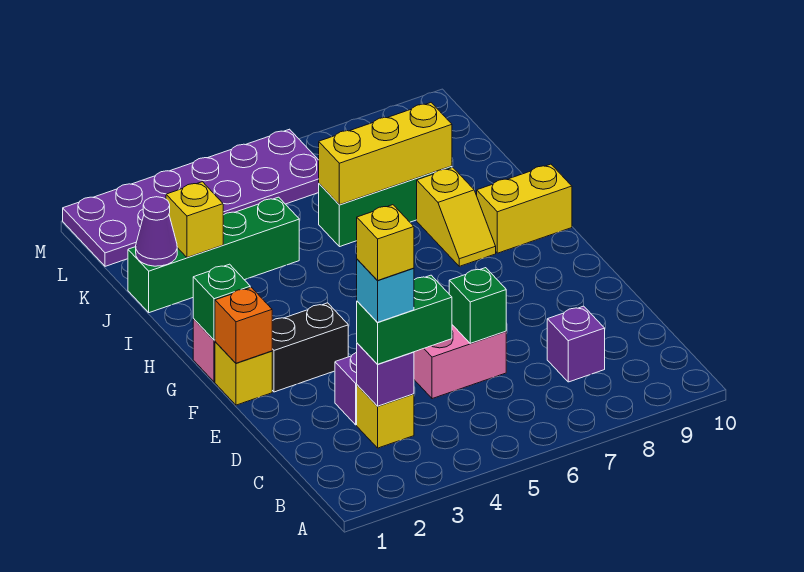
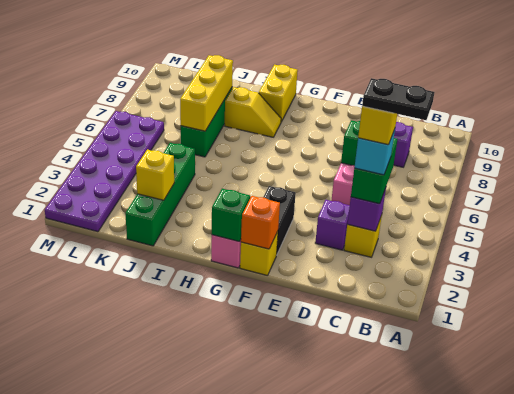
none -> black plate B3:C3 level 6
purple cone J1 level 2 -> none

